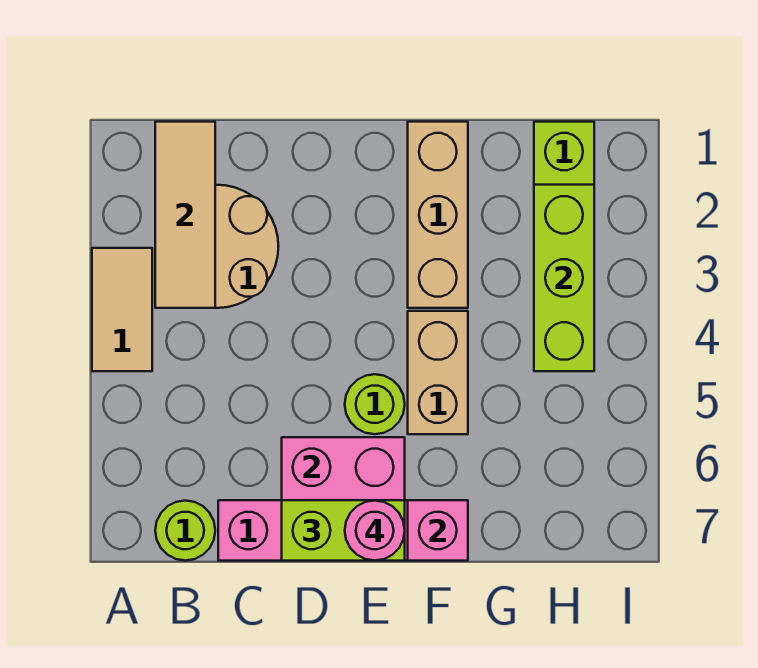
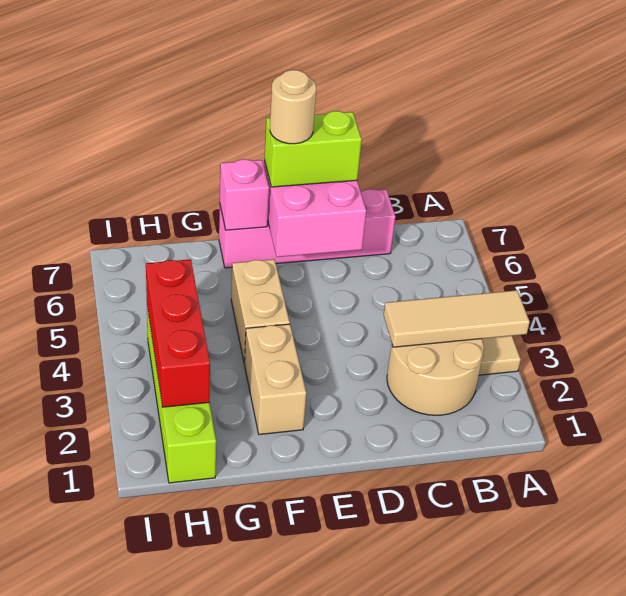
tan tile B1:B3 level 2 -> tan tile A3:C3 level 2
lime round brick B7 level 1 -> none
lime round brick E5 level 1 -> none
pink round brick E7 level 4 -> tan round brick E7 level 4
tan brick F1:F3 level 1 -> tan brick F2:F3 level 1
lime brick H2:H4 level 2 -> red brick H2:H4 level 2

